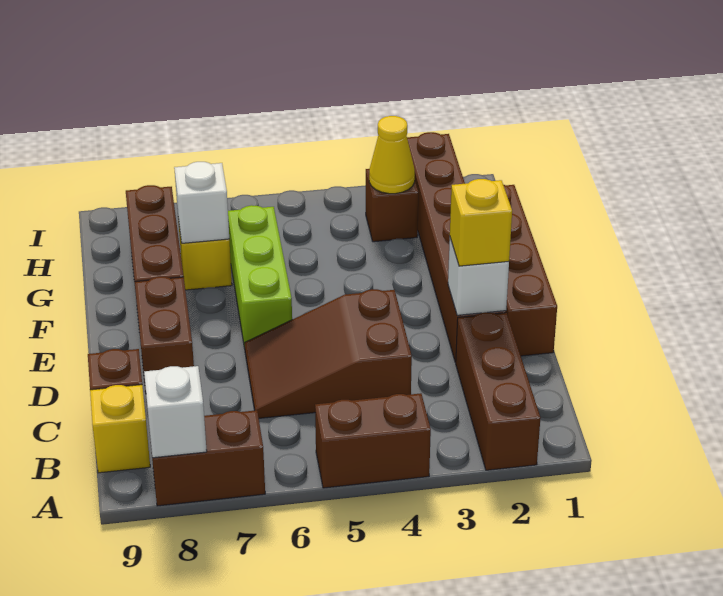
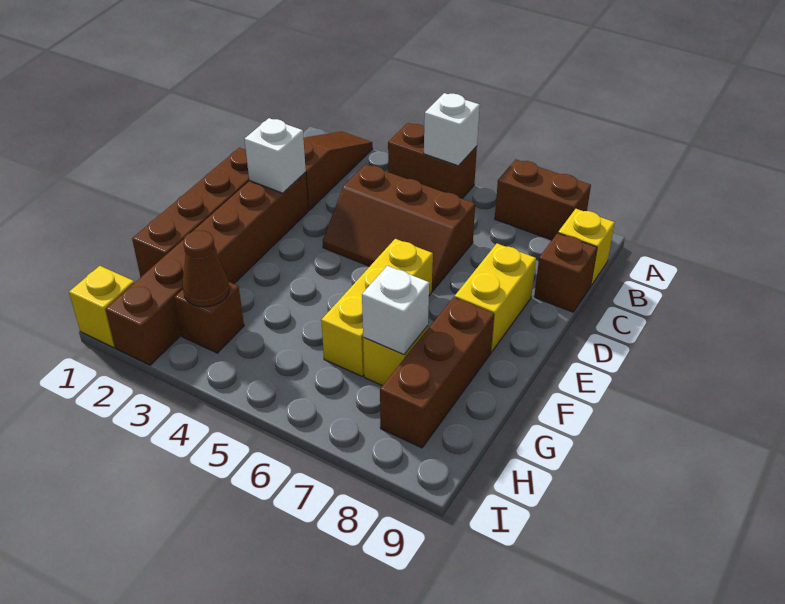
brown brick A2:C2 level 1 -> brown slope A2:C2 level 1 top C
white brick A8 level 2 -> white brick A5 level 2
brown slope C4:D6 level 1 top 4 -> brown slope C4:D6 level 1 top C
yellow brick D2 level 3 -> yellow brick I1 level 1
brown brick D8:E8 level 1 -> yellow brick D8:E8 level 1
lime brick E6:G6 level 1 -> yellow brick E6:G6 level 1
yellow cone H3 level 2 -> brown cone H3 level 2

